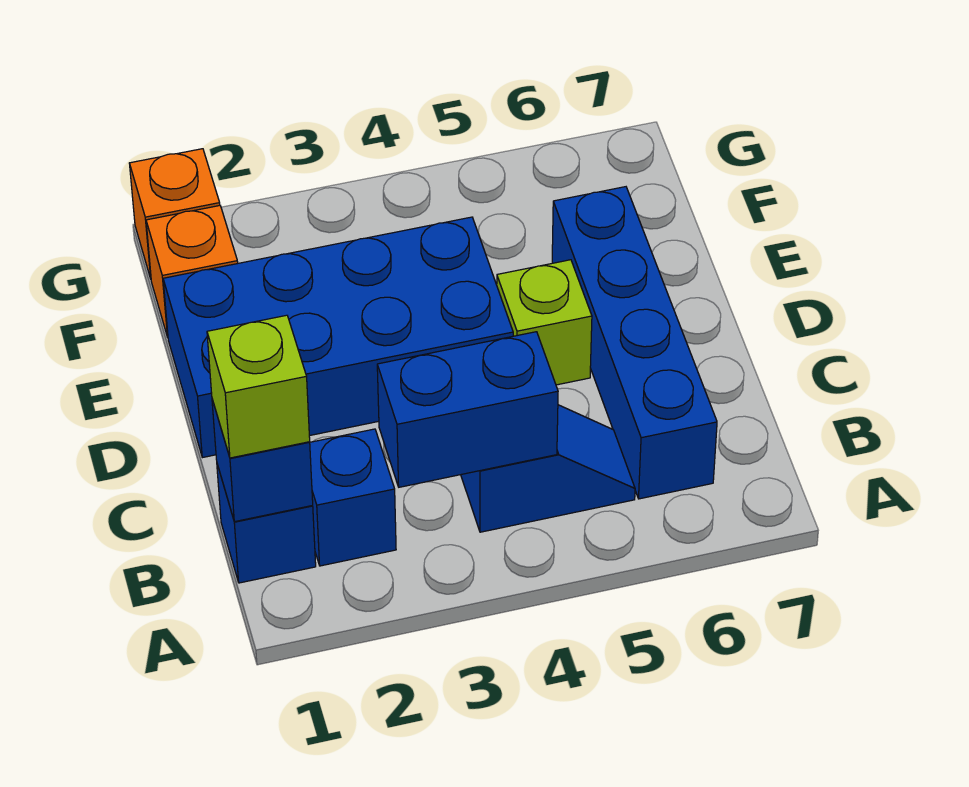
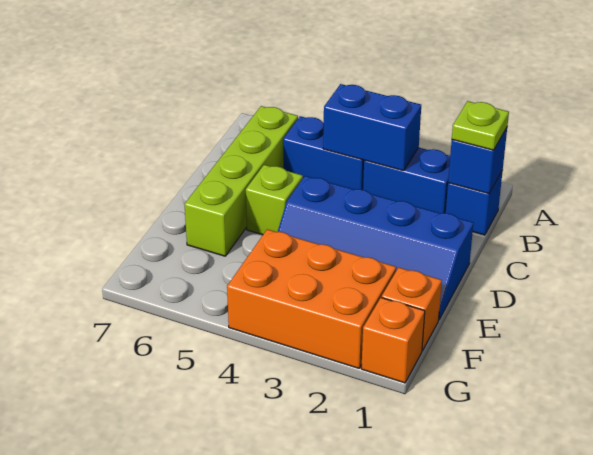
lime brick B1 level 3 -> lime plate B1 level 3
blue brick B2 level 1 -> blue brick B2:B3 level 1
blue slope B4:B5 level 1 top 4 -> blue brick B4:B5 level 1
blue brick B6:E6 level 1 -> lime brick B6:E6 level 1
blue brick D1:E4 level 1 -> blue slope D1:E4 level 1 top D
none -> orange brick F2:G4 level 1

